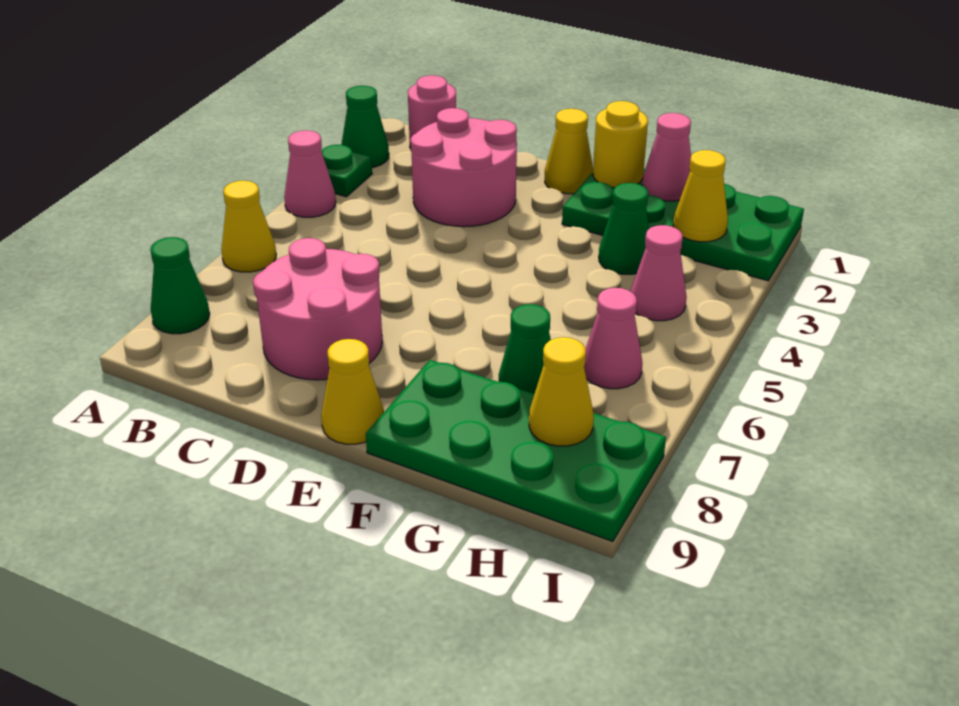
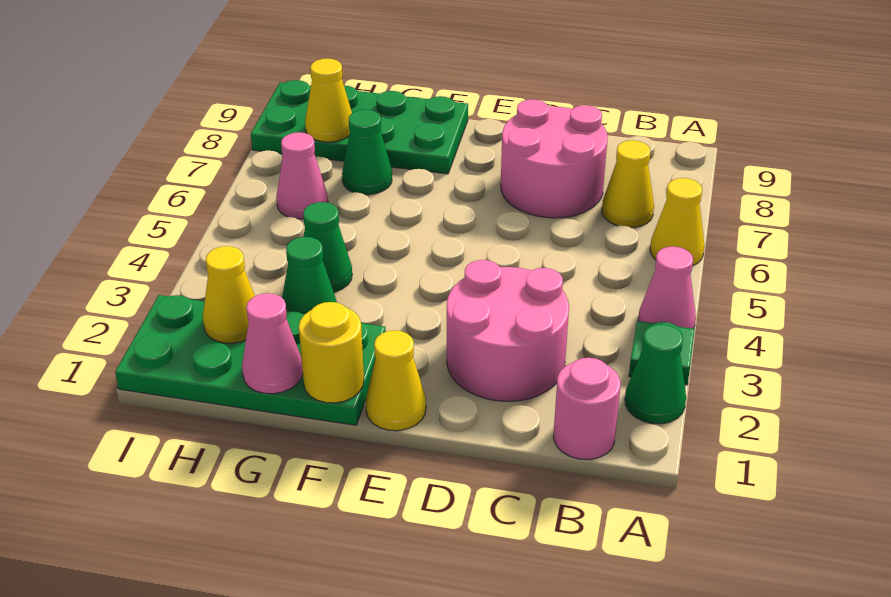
green cone A8 level 1 -> green cone G4 level 1
yellow cone E9 level 1 -> yellow cone B7 level 1
pink cone H4 level 1 -> none

